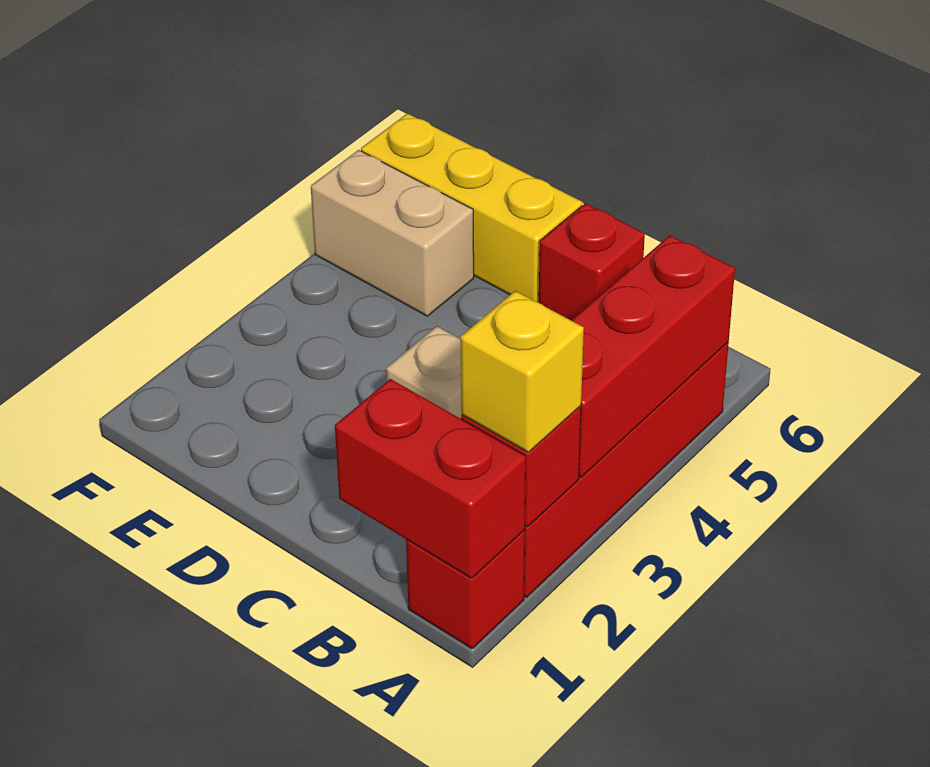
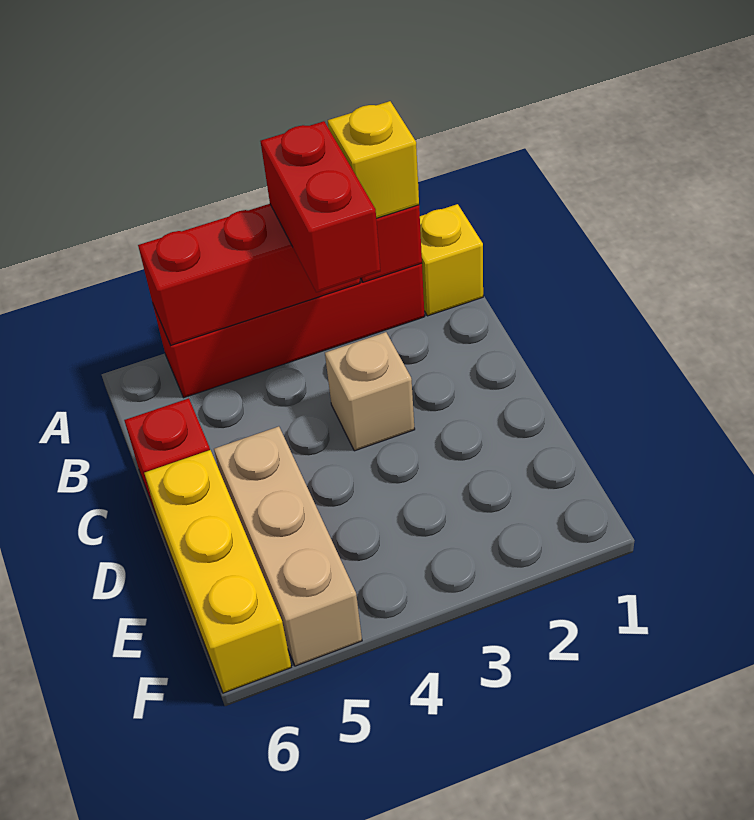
red brick A1 level 1 -> yellow brick A1 level 1
red brick A1:B1 level 2 -> red brick A3:B3 level 3
tan brick E5:F5 level 1 -> tan brick D5:F5 level 1

